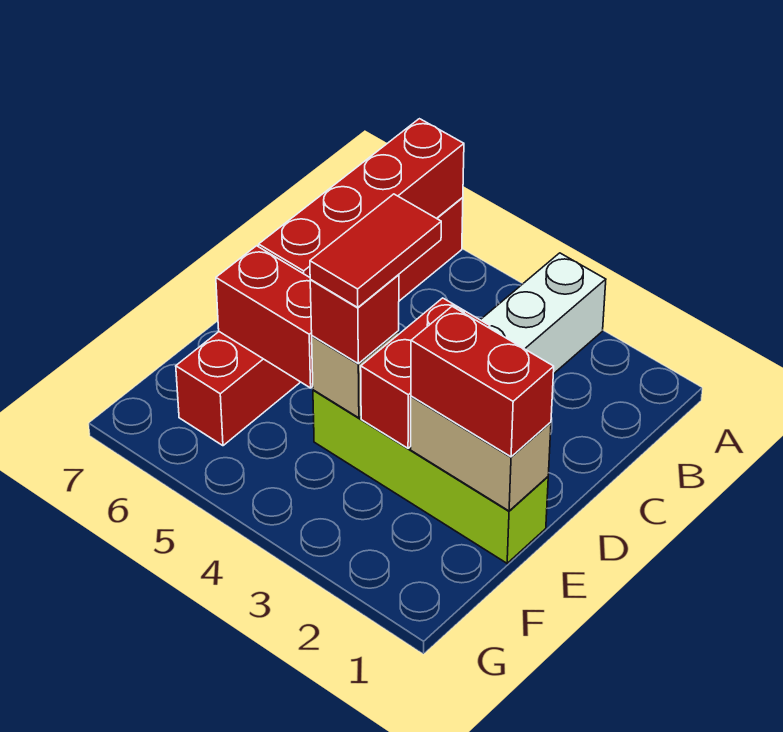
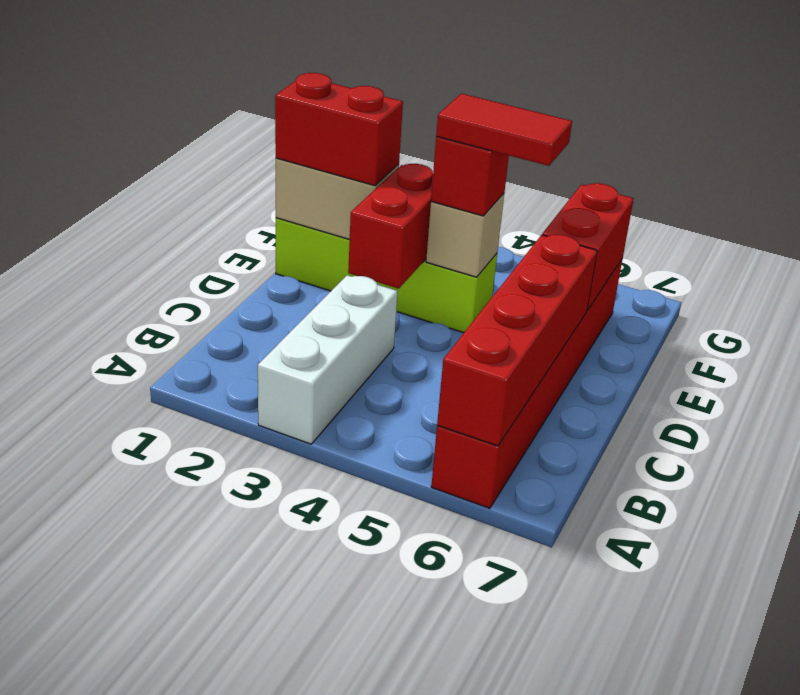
red tile D4:E4 level 4 -> red tile E4:E5 level 4
red brick E5:E6 level 2 -> red brick E6:F6 level 2

